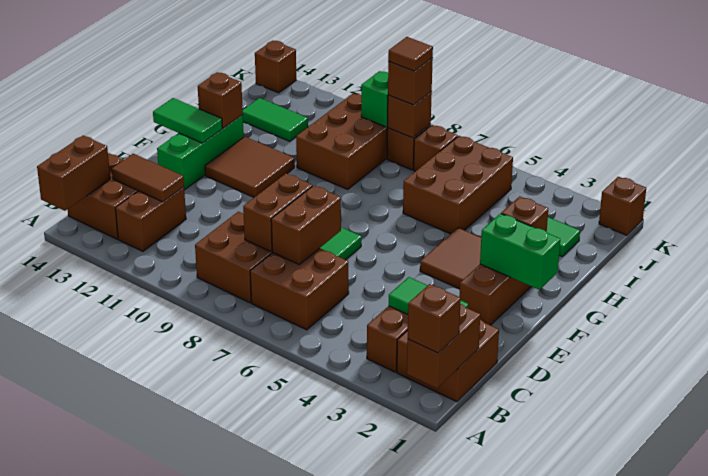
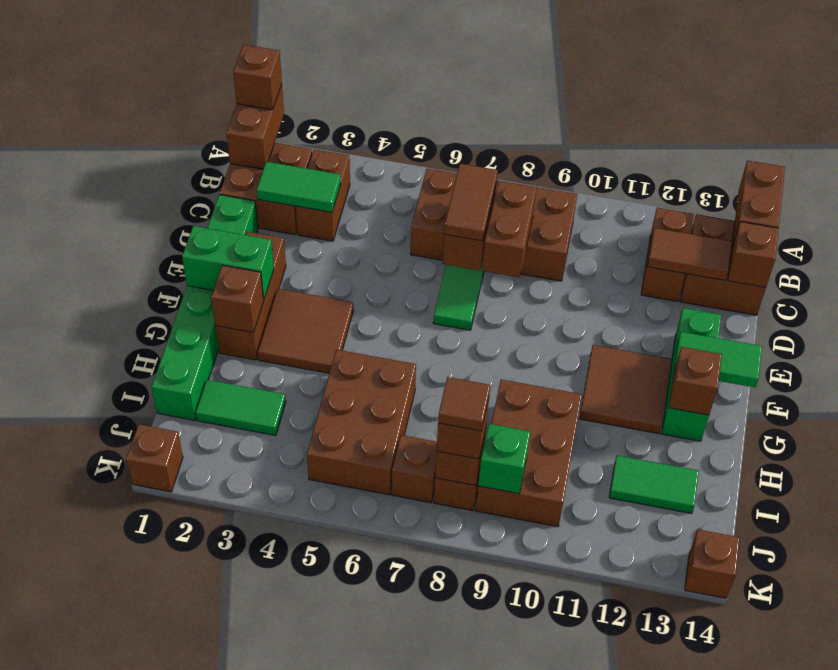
none -> brown tile C7:D7 level 3
none -> brown brick C14 level 2
none -> green brick D1:I1 level 1

